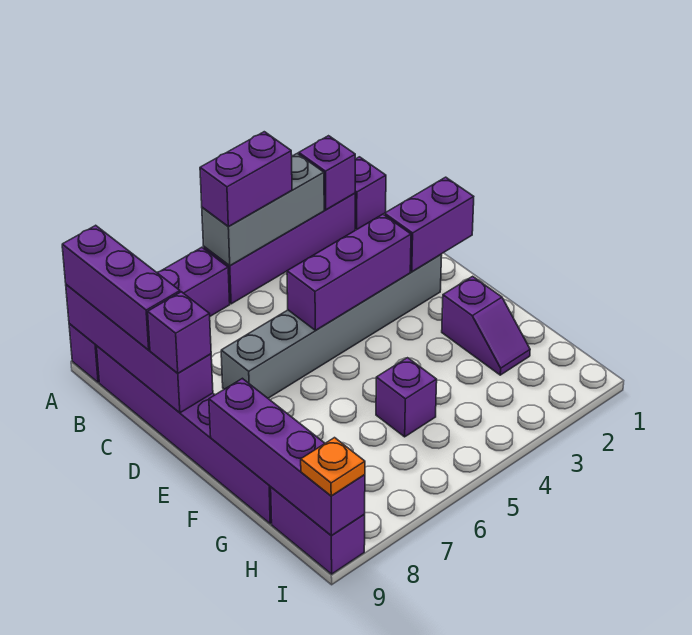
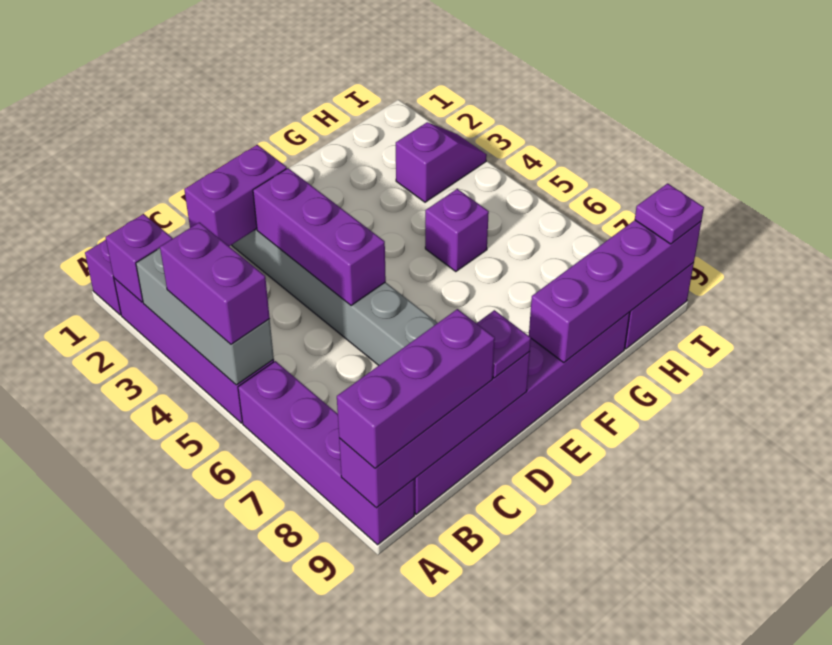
purple brick D1:D2 level 2 -> purple brick C2:D2 level 2
purple brick D9 level 3 -> purple plate D9 level 3
purple slope F2:G2 level 1 top F -> purple slope H3:I3 level 1 top H
orange plate I9 level 3 -> purple plate I9 level 3

